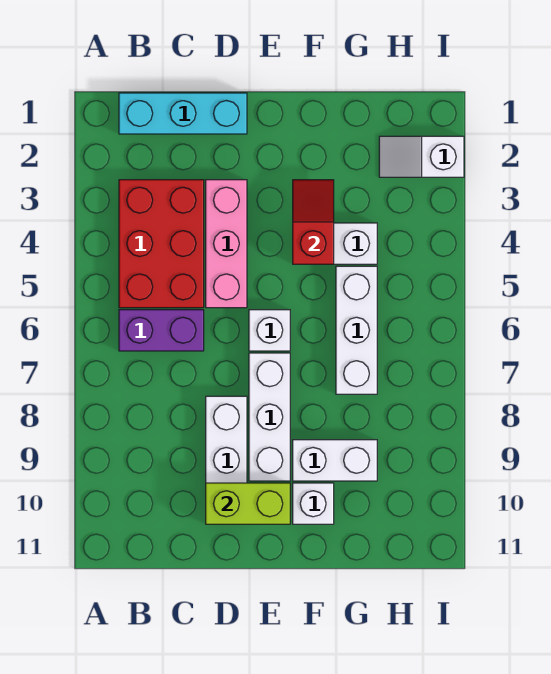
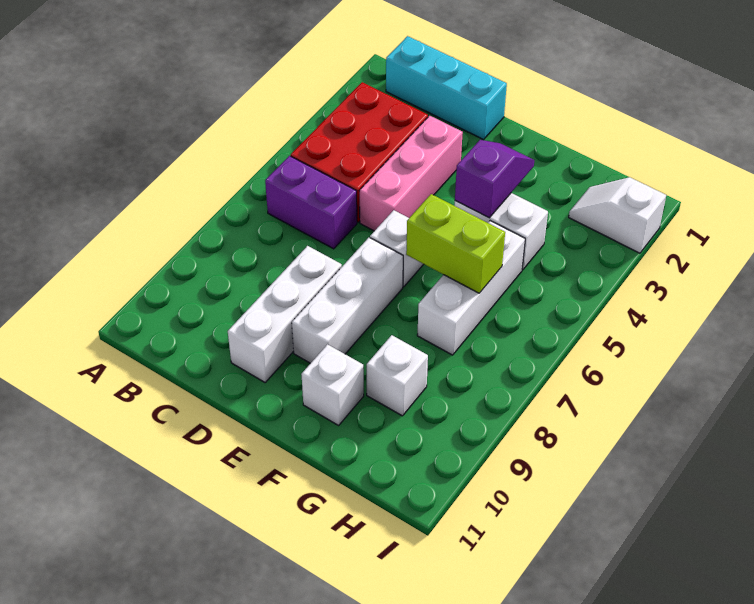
lime brick D10:E10 level 2 -> lime brick F6:G6 level 2
red slope F3:F4 level 2 top 4 -> purple slope F3:F4 level 2 top 4
white brick F9:G9 level 1 -> white brick G9 level 1

